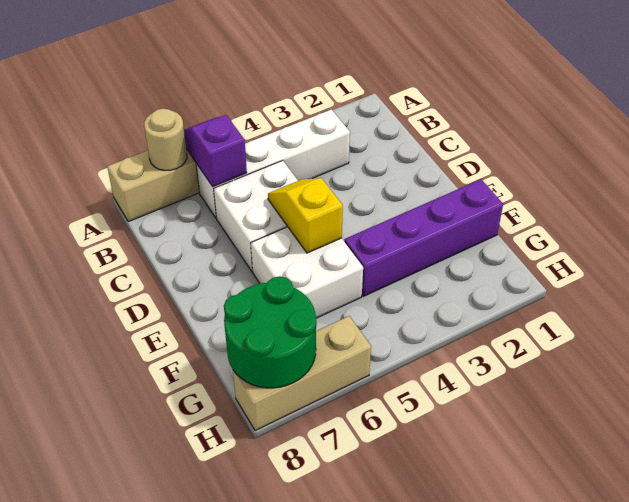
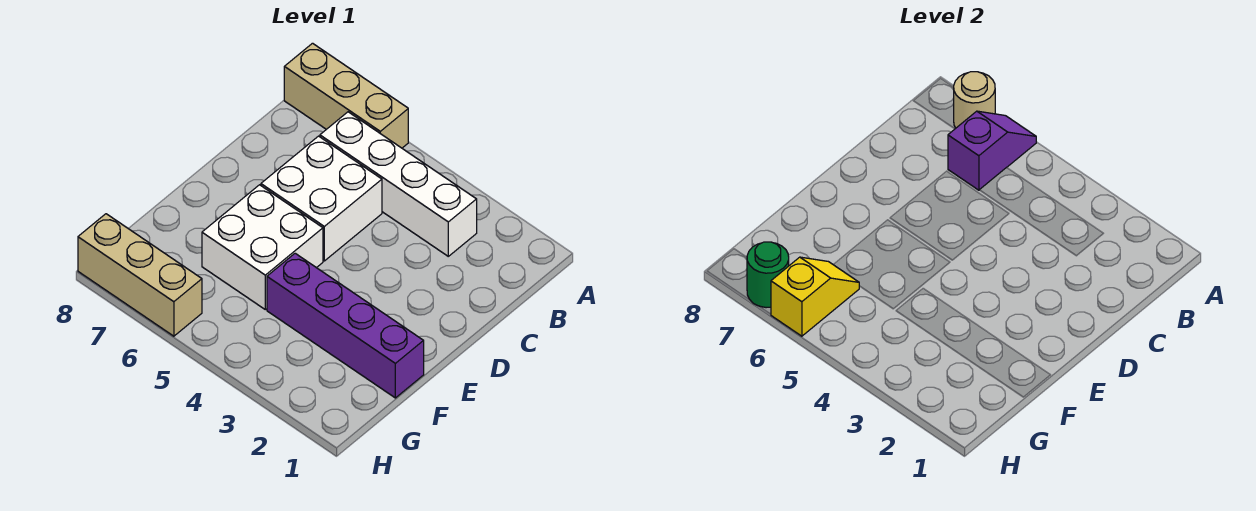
yellow slope D5:E5 level 2 top E -> yellow slope G6:H6 level 2 top H
green round brick G7:H8 level 2 -> green round brick H7 level 2

